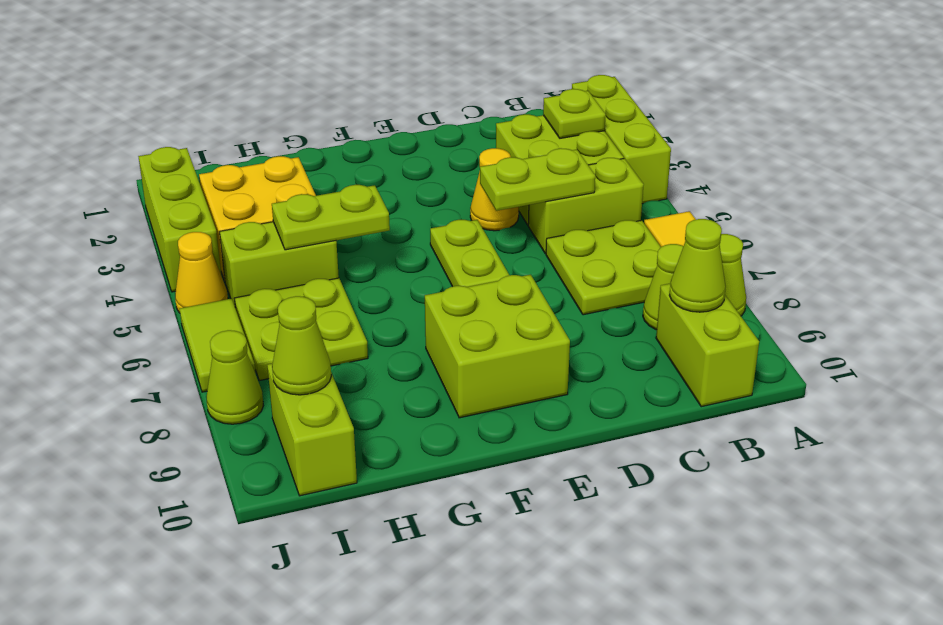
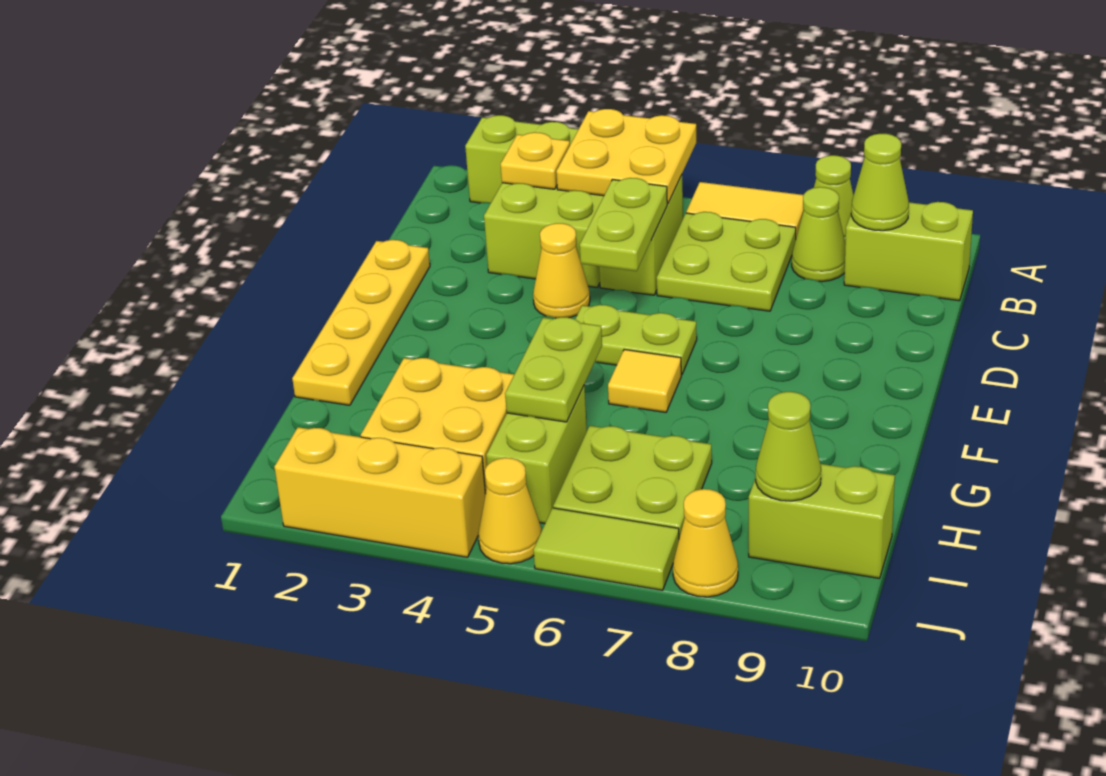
none -> yellow plate A4:B5 level 2
lime plate B3 level 2 -> yellow plate B3 level 2
none -> yellow plate D1:G1 level 1
lime brick E8:F9 level 1 -> none
none -> yellow tile F6 level 1
lime brick J2:J4 level 1 -> yellow brick J2:J4 level 1
lime cone J8 level 1 -> yellow cone J8 level 1

